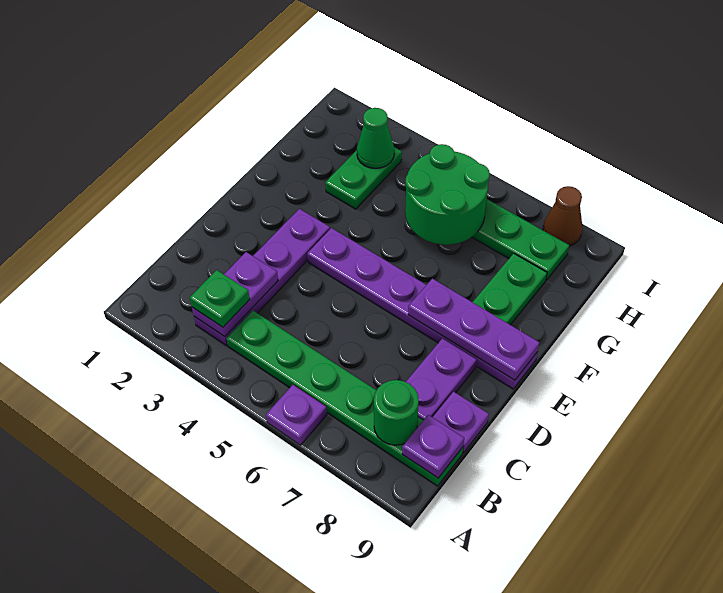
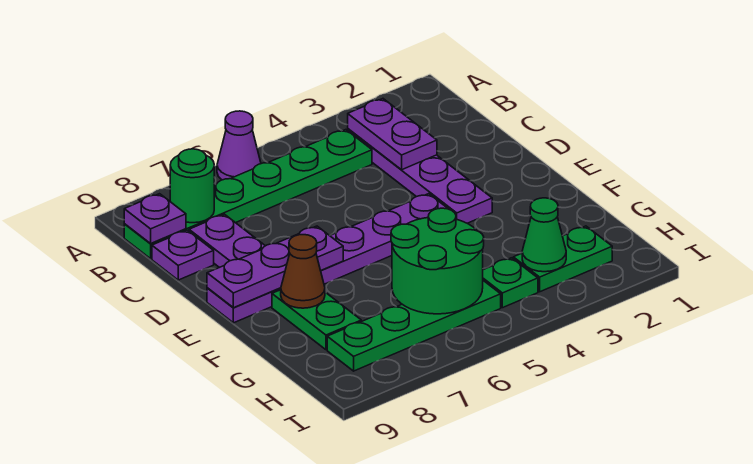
purple plate A6 level 1 -> purple cone A6 level 1
green plate B3 level 3 -> green plate H4 level 1
green plate G3:H3 level 1 -> green plate H2:H3 level 1
brown cone I8 level 1 -> brown cone F8 level 2

